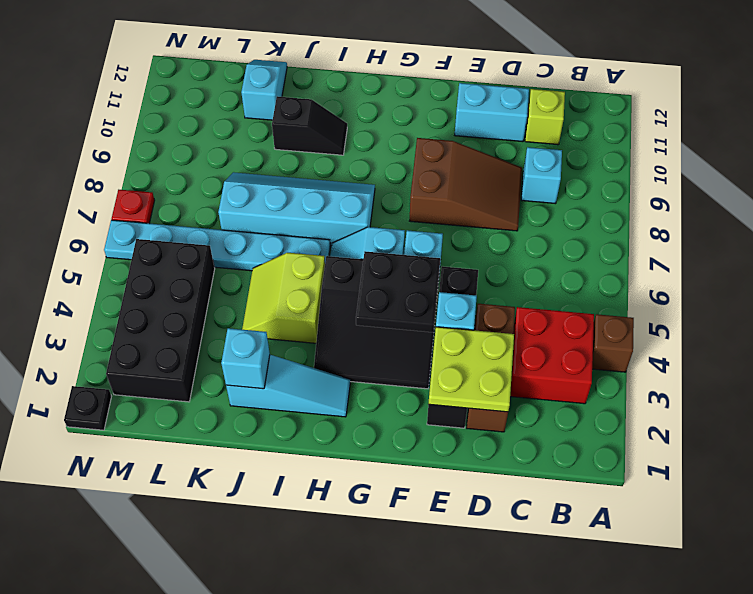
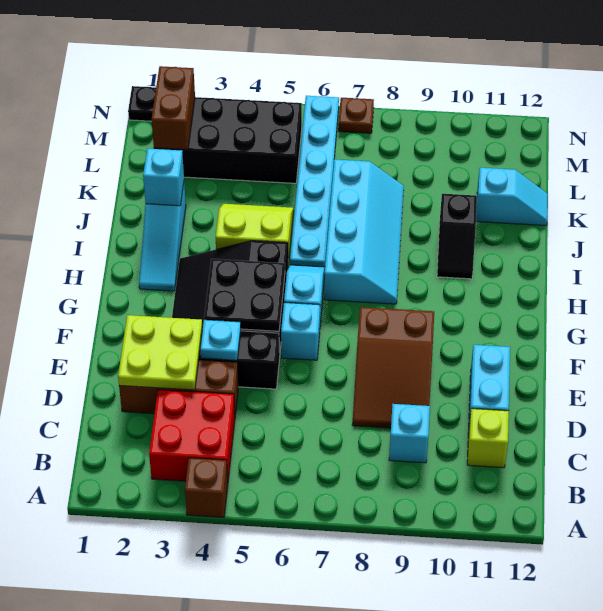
none -> brown brick L2:M2 level 2
red plate N7 level 1 -> brown plate N7 level 1

